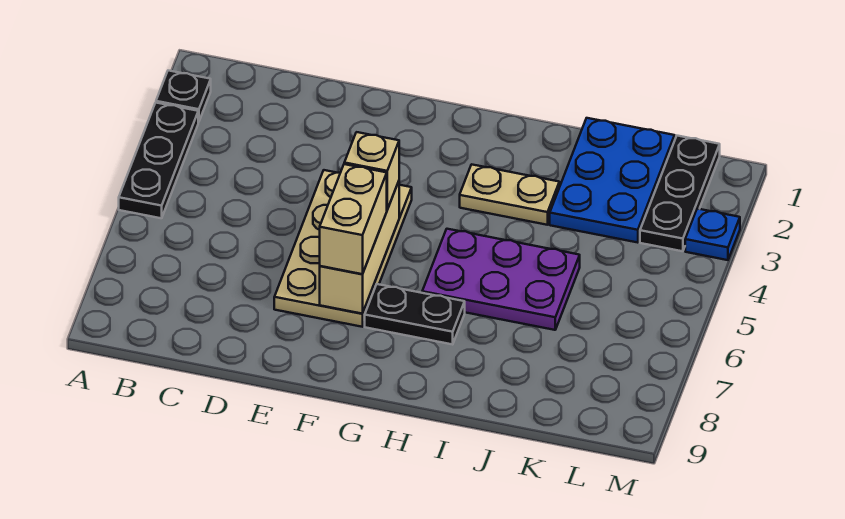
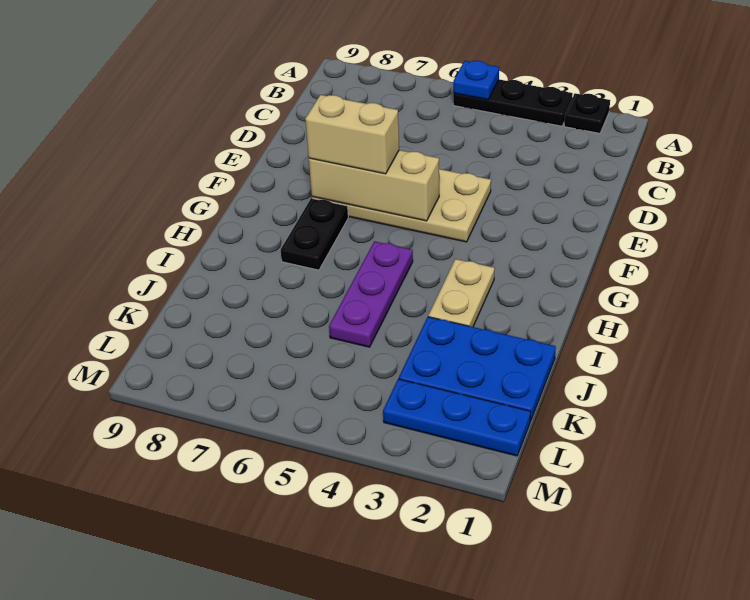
tan brick F5 level 3 -> none
purple plate H5:J6 level 1 -> purple plate H5:J5 level 1
black plate L1:L3 level 1 -> blue plate L1:L3 level 1
blue plate M3 level 1 -> blue plate A5 level 2

